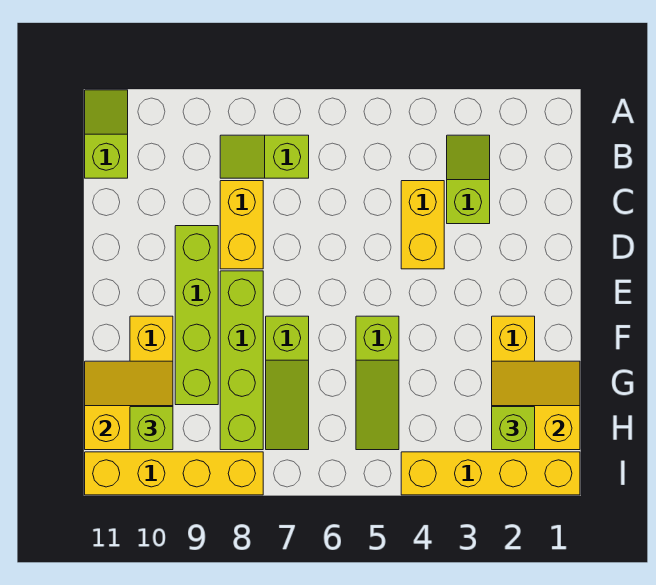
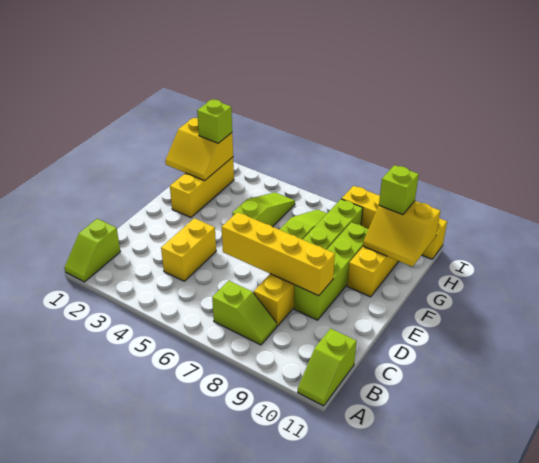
lime slope B3:C3 level 1 top C -> lime slope A1:B1 level 1 top B
yellow brick I1:I4 level 1 -> yellow brick D6:D9 level 2

